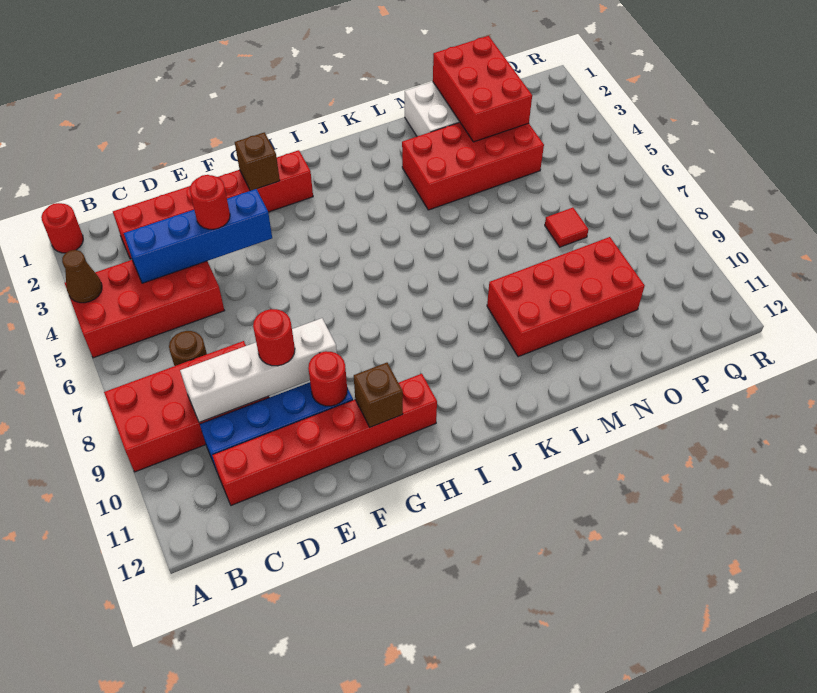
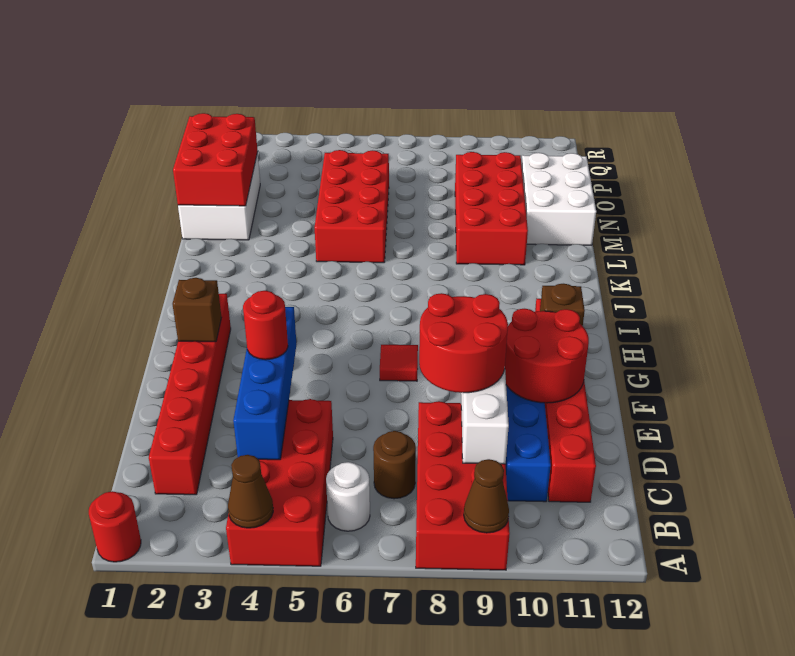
none -> brown cone A9 level 2
none -> white round brick B6 level 1
red round brick E9 level 3 -> red round brick D8:E9 level 3
red round brick F10 level 2 -> red round brick E10:F11 level 2
red brick L3:O4 level 1 -> red brick L5:O6 level 1
none -> white brick M11:O12 level 1
red brick N1:O3 level 2 -> red brick M1:O2 level 2
red tile O7 level 1 -> red tile G7 level 1

